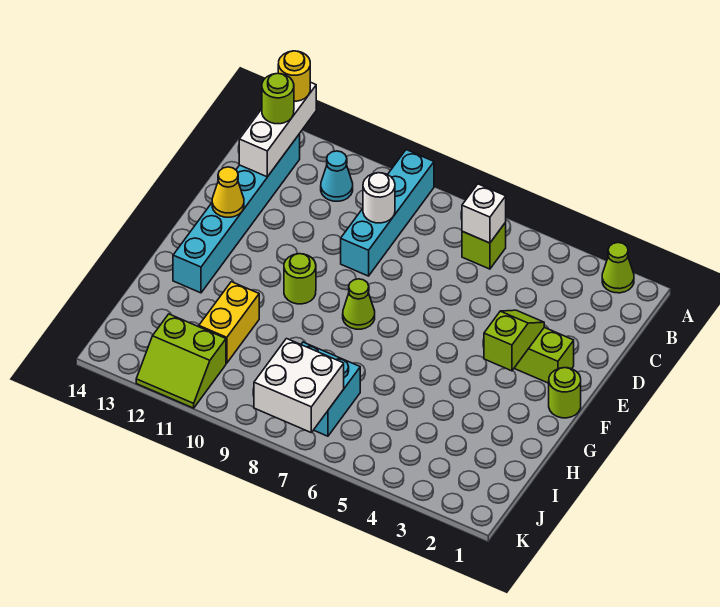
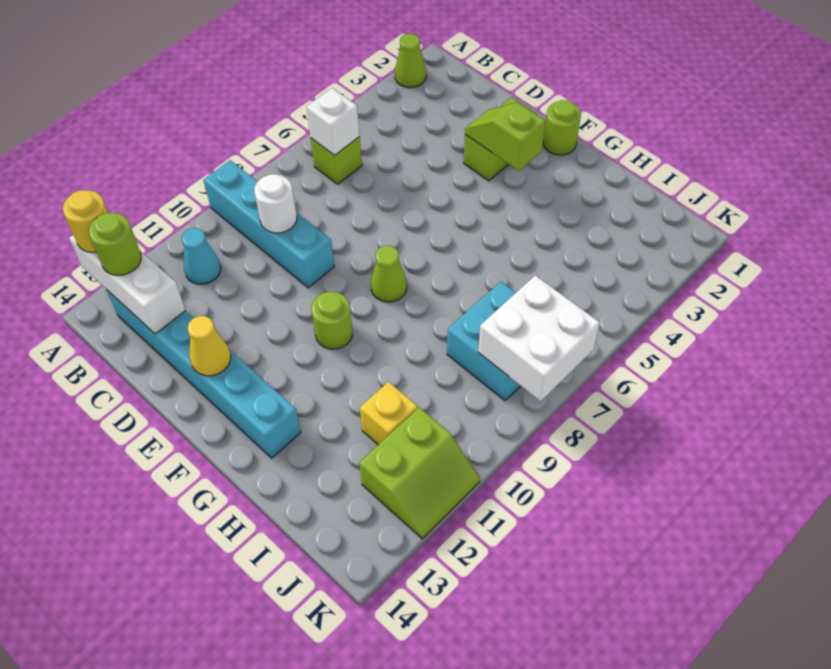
yellow brick H11:I11 level 1 -> yellow brick I11 level 1

